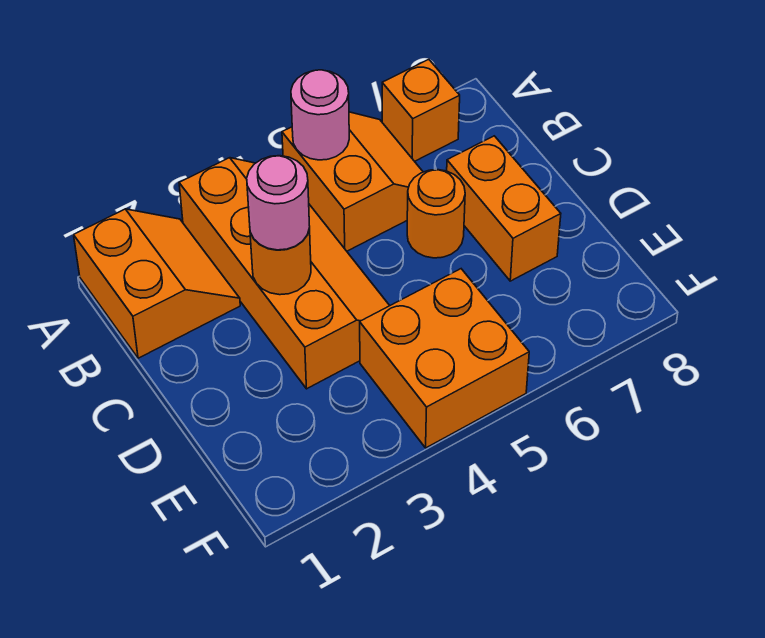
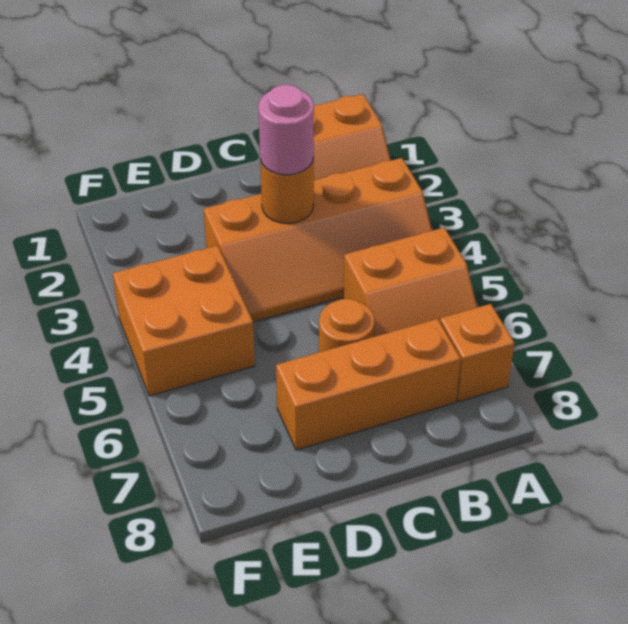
pink round brick A5 level 2 -> none
orange brick C7:D7 level 1 -> orange brick B7:D7 level 1

